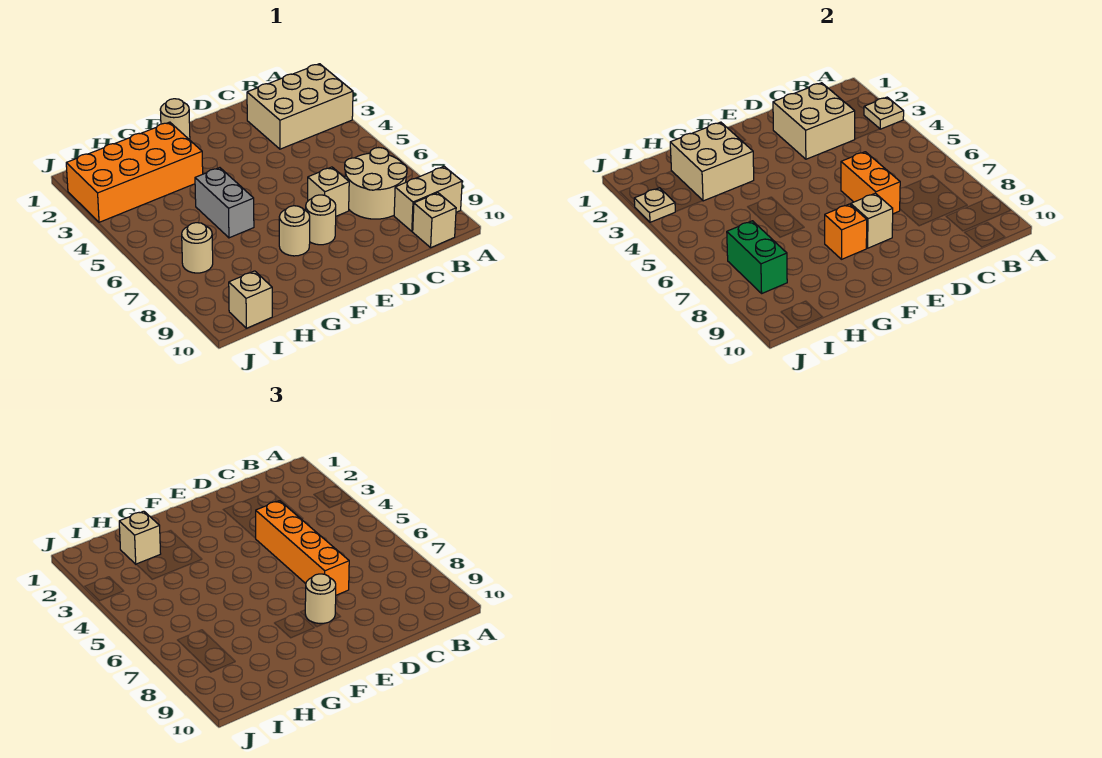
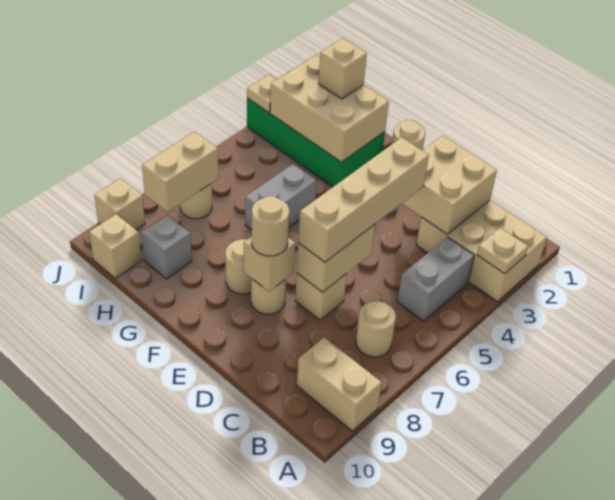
none -> grey brick B4:B5 level 1
tan round brick B7:C8 level 1 -> tan round brick B7 level 1
tan brick B10 level 1 -> tan brick J9 level 1
orange brick D4:D7 level 3 -> tan brick D4:D7 level 3
orange brick D6:D7 level 2 -> tan brick D6:D7 level 2
orange brick F8 level 2 -> none
orange brick G2:J3 level 1 -> green brick G2:J3 level 1
tan brick G2:H3 level 2 -> tan brick G2:I3 level 2
none -> grey brick H9 level 1
green brick I7:I8 level 2 -> tan brick I7:I8 level 2

